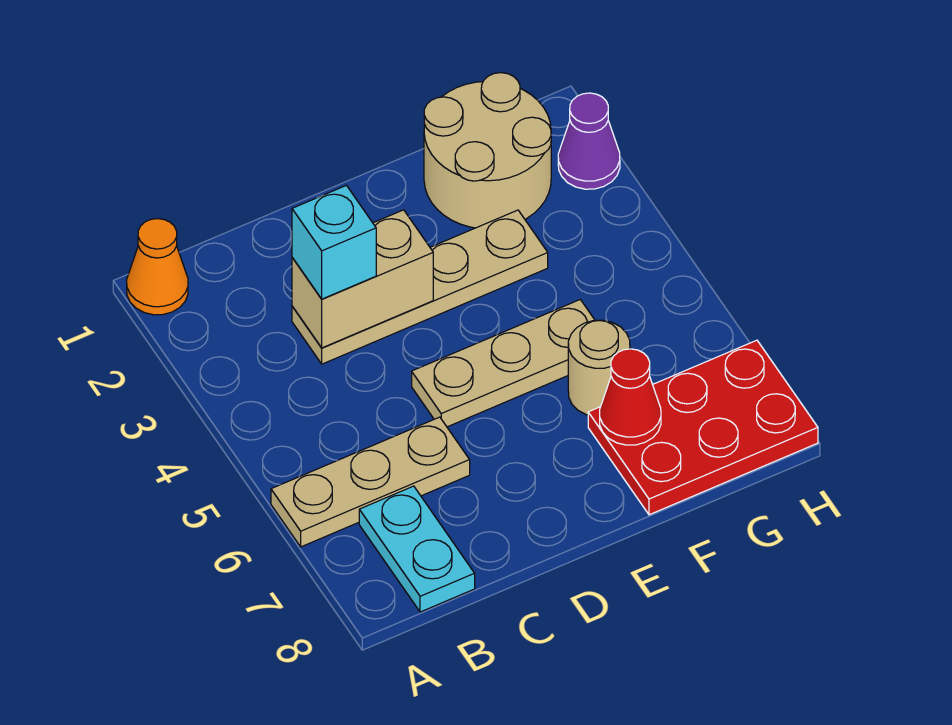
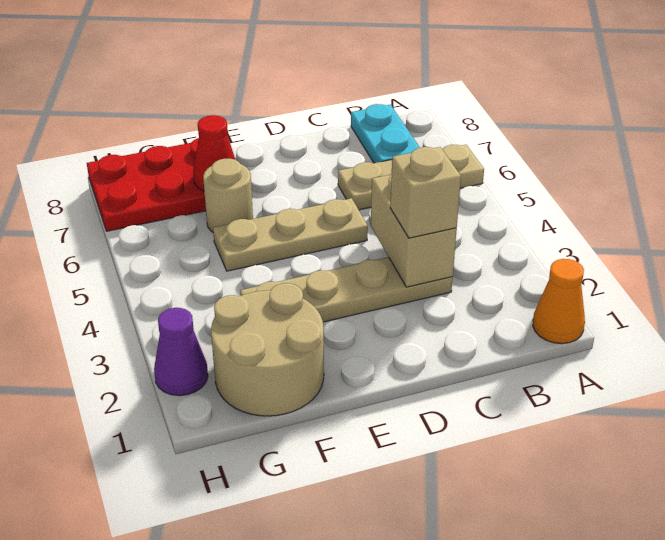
tan brick C3:D3 level 2 -> tan brick C3:C4 level 2
cyan brick C3 level 3 -> tan brick C3 level 3

